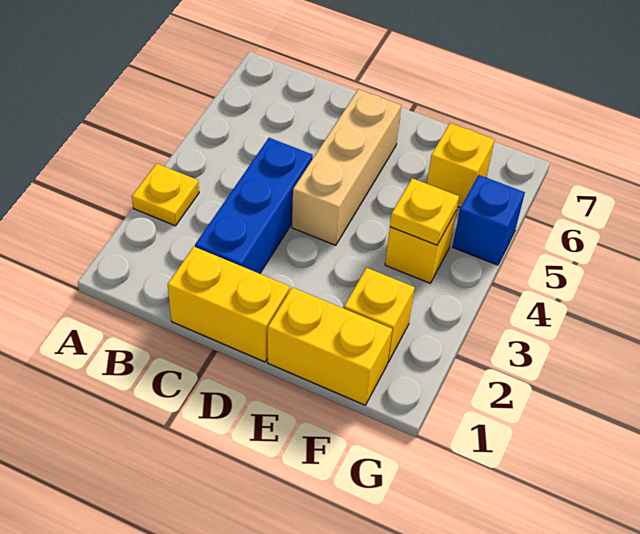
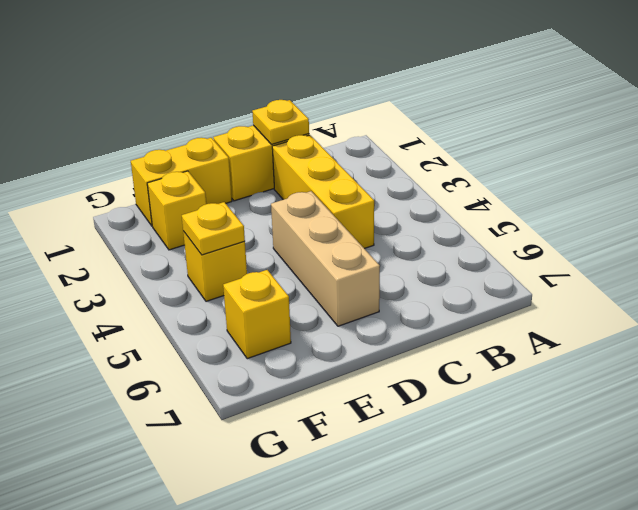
yellow plate A3 level 1 -> yellow plate C1 level 2
blue brick C2:C4 level 1 -> yellow brick C2:C4 level 1
blue brick G5 level 1 -> none

